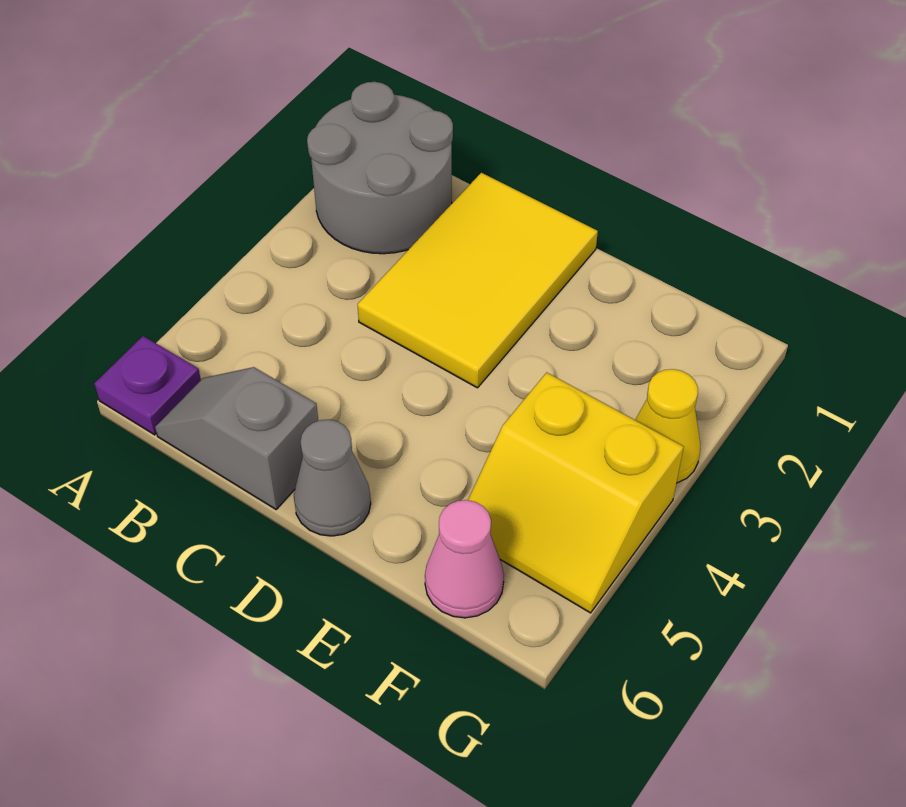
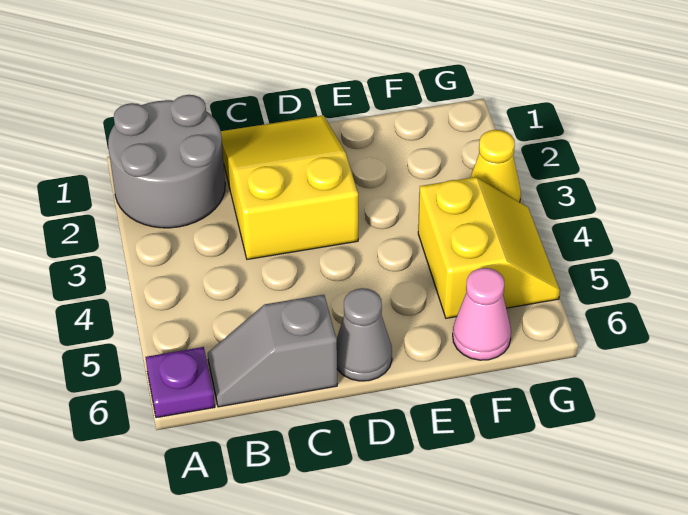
yellow tile C1:D3 level 1 -> yellow slope C1:D3 level 1 top 3
yellow slope F4:G5 level 1 top 4 -> yellow slope F4:G5 level 1 top F

